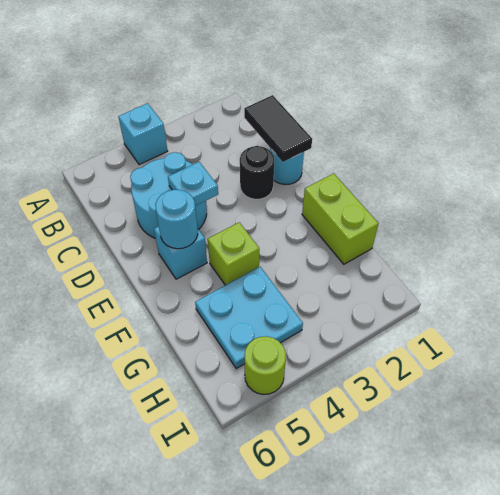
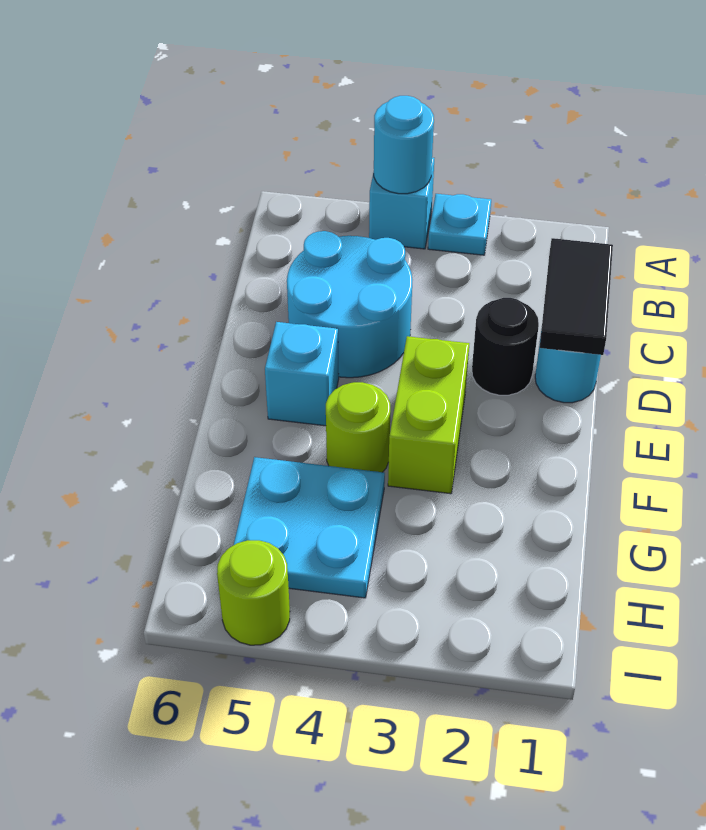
cyan plate D4 level 2 -> cyan plate A3 level 1
cyan round brick E5 level 2 -> cyan round brick A4 level 2
lime brick F1:G1 level 1 -> lime brick E3:F3 level 1
lime brick F4 level 1 -> lime round brick F4 level 1

